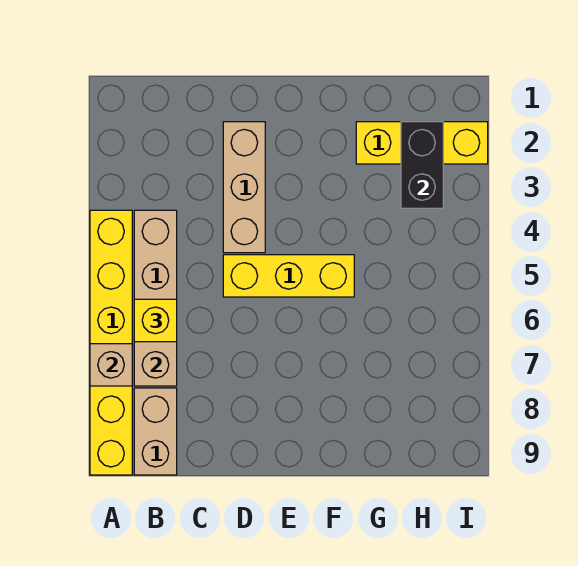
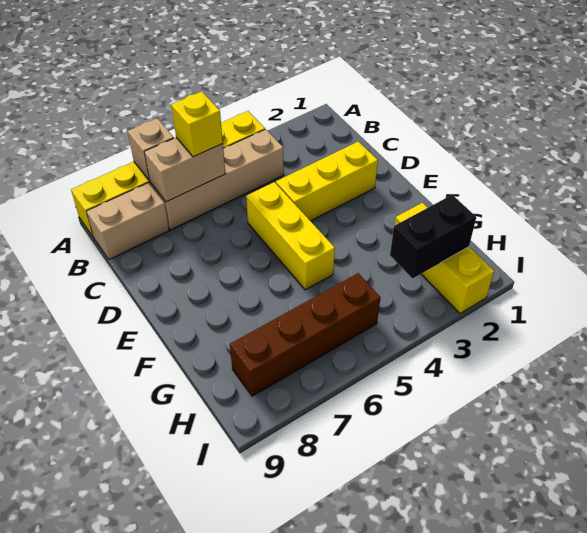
tan brick D2:D4 level 1 -> yellow brick D2:D4 level 1
none -> brown brick H5:H8 level 1

